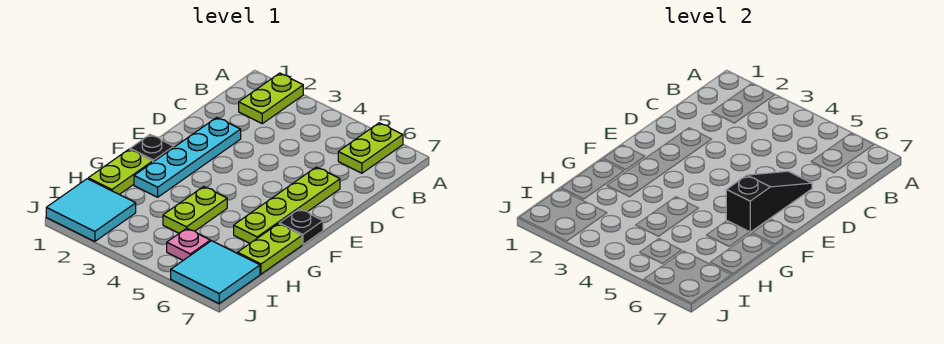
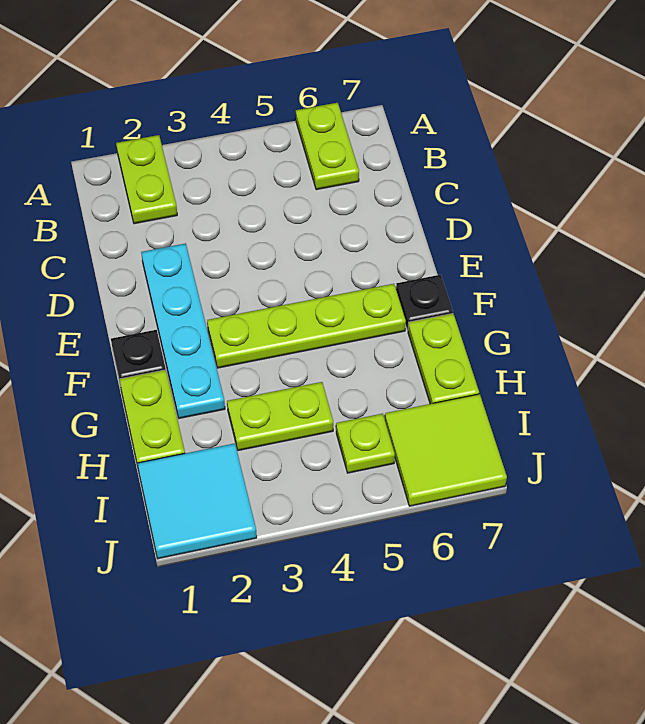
lime plate D6:G6 level 1 -> lime plate F3:F6 level 1
black slope D6:F6 level 2 top F -> none
lime plate G4:H4 level 1 -> lime plate H3:H4 level 1
pink plate I5 level 1 -> lime plate I5 level 1
cyan tile I6:J7 level 1 -> lime tile I6:J7 level 1

